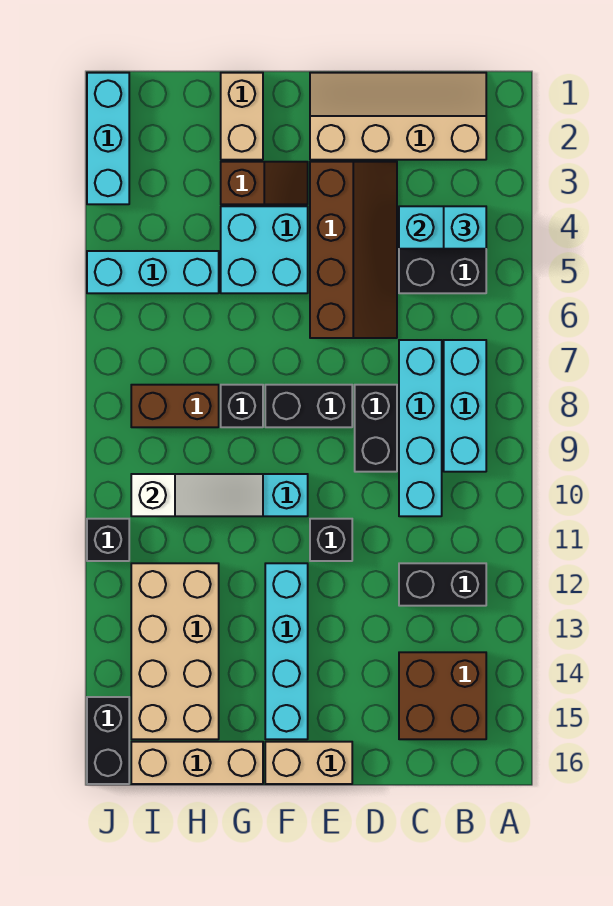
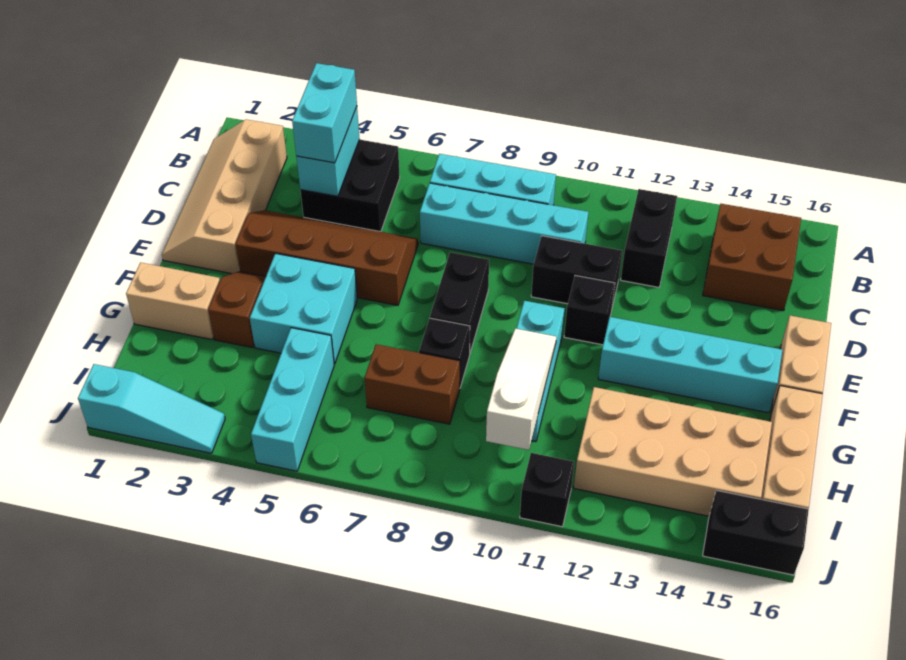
cyan brick B4 level 3 -> cyan brick B4:C4 level 3
black brick D8:D9 level 1 -> black brick D10:D11 level 1
brown brick H8:I8 level 1 -> brown brick H7:H8 level 1
cyan brick J1:J3 level 1 -> cyan slope J1:J3 level 1 top 1

